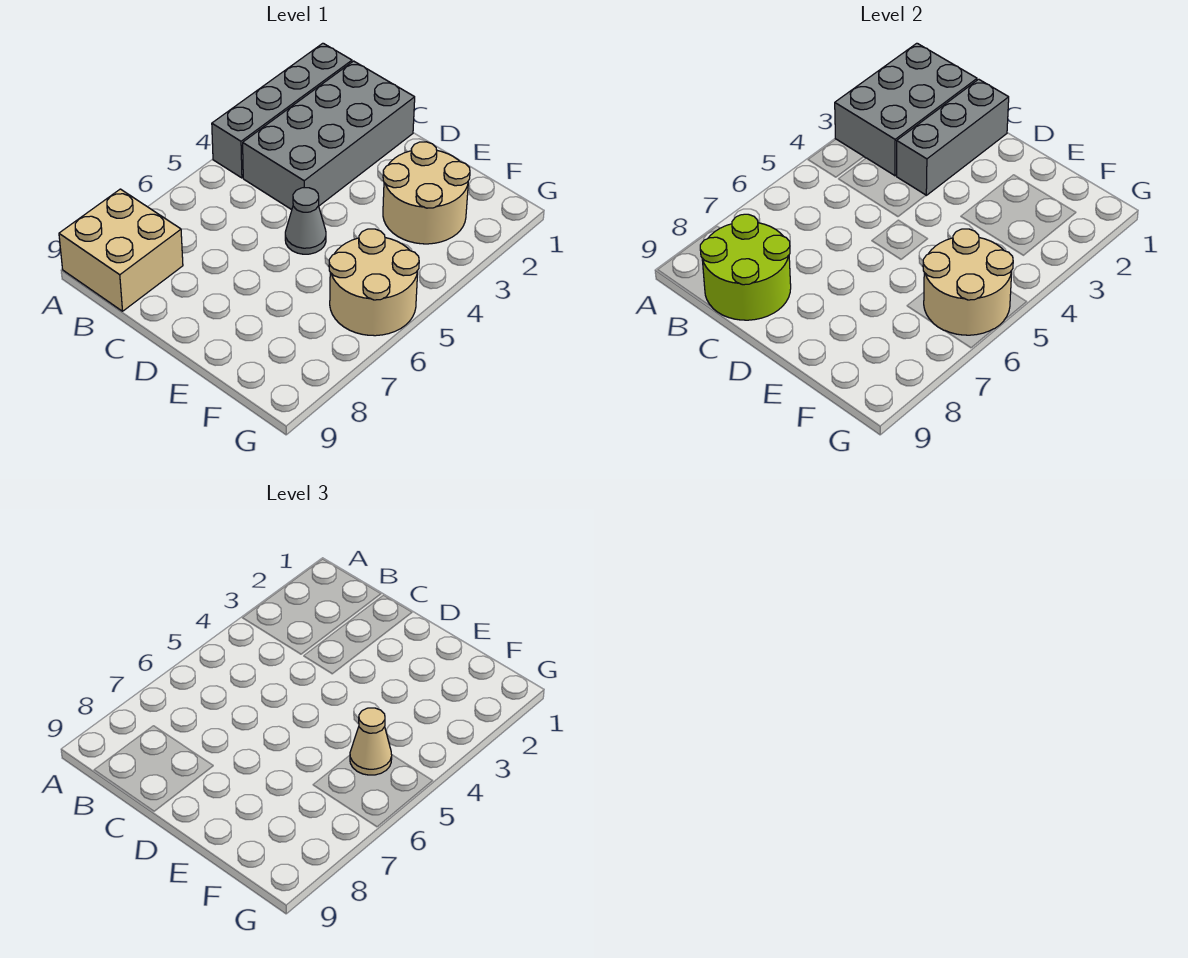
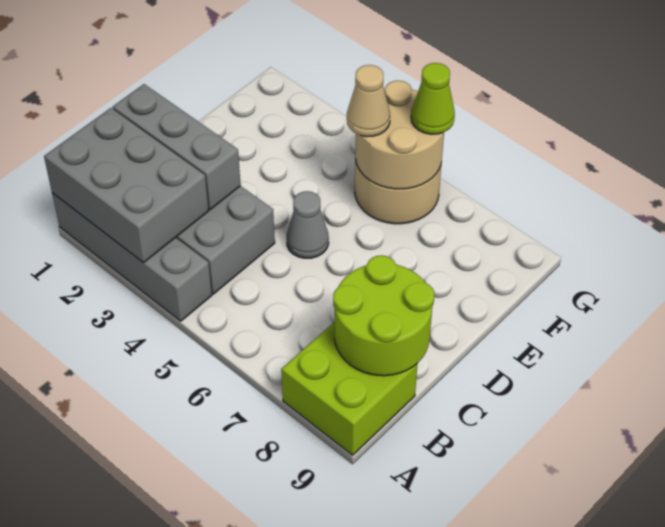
tan brick A8:B9 level 1 -> lime brick A8:B9 level 1
tan round brick E2:F3 level 1 -> none
none -> lime cone G6 level 3

